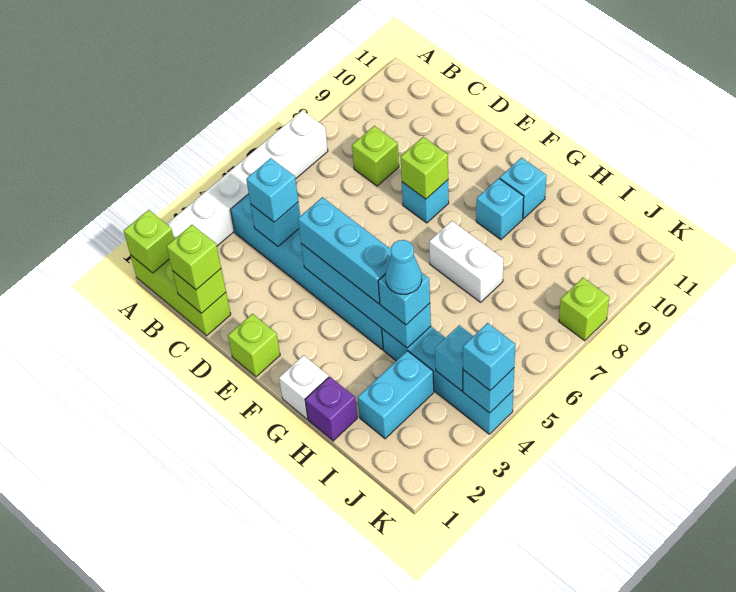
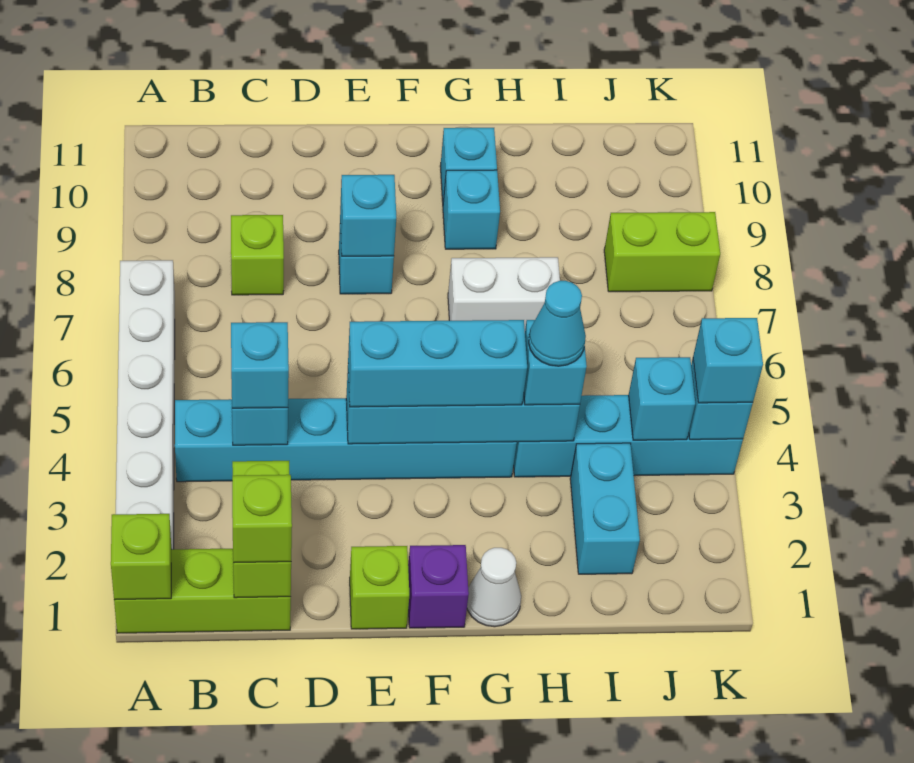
lime brick C1 level 2 -> lime brick C1:C2 level 2
lime brick E8 level 2 -> cyan brick E8 level 2
white brick G1 level 1 -> white cone G1 level 1
purple brick H1 level 1 -> purple brick F1 level 1
lime brick K8 level 1 -> lime brick J8:K8 level 1

